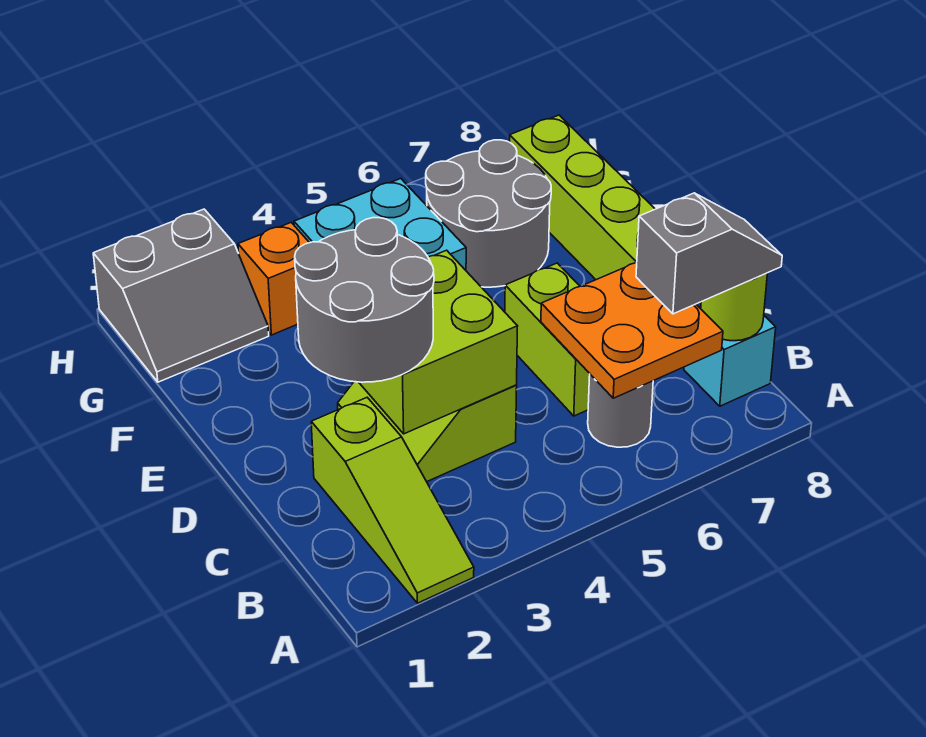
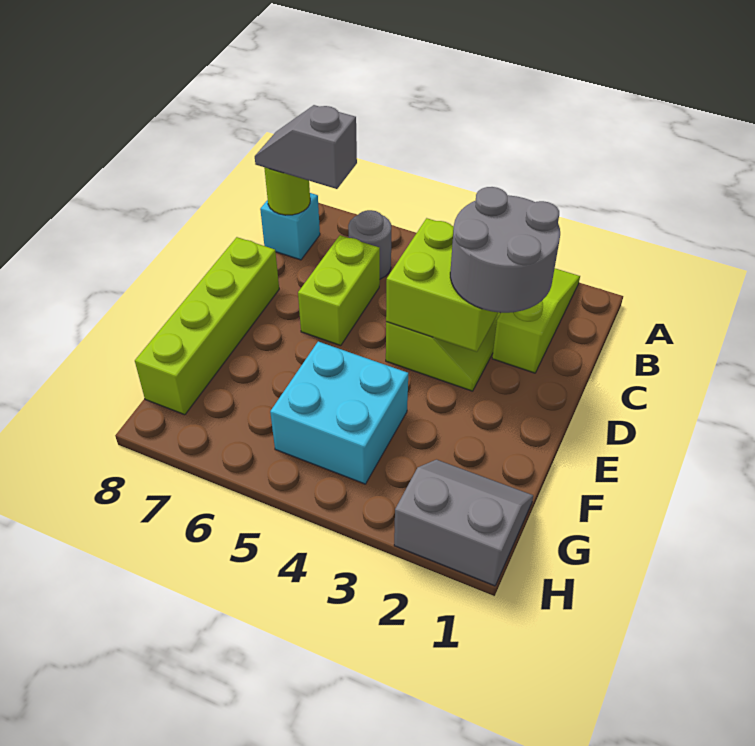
orange plate B6:C7 level 2 -> none
grey round brick F6:G7 level 1 -> none
orange brick G3 level 1 -> none

